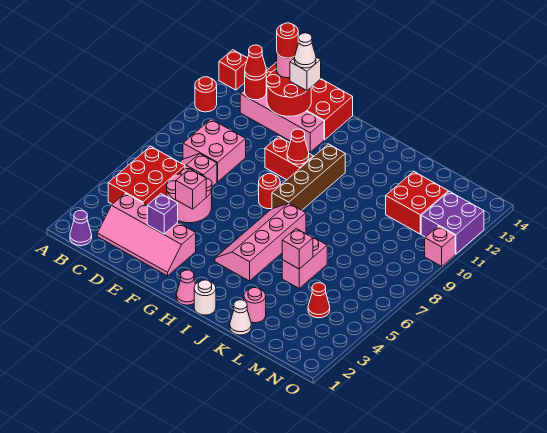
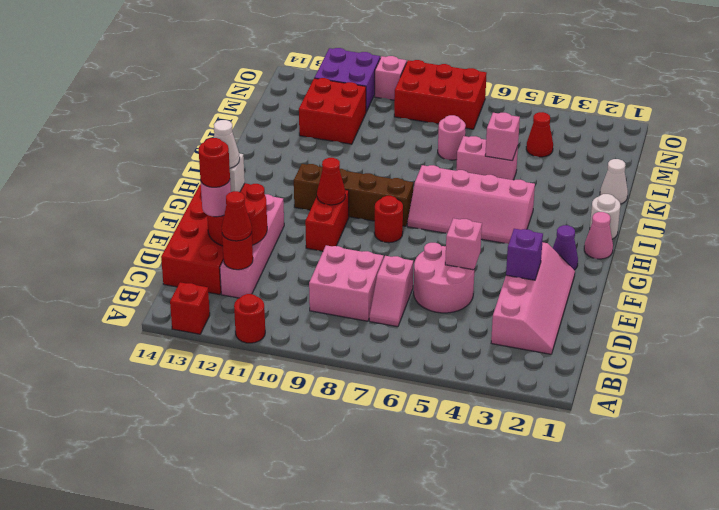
purple cone B1 level 1 -> purple cone G2 level 1
red brick B4:C6 level 1 -> red brick N7:O9 level 1
pink round brick K2 level 1 -> pink round brick L7 level 1

